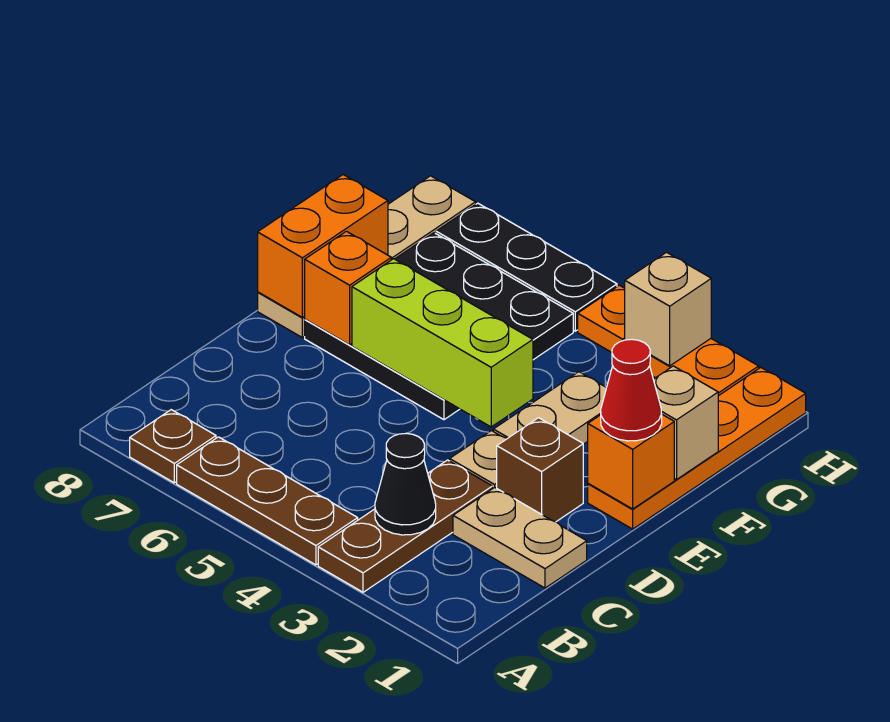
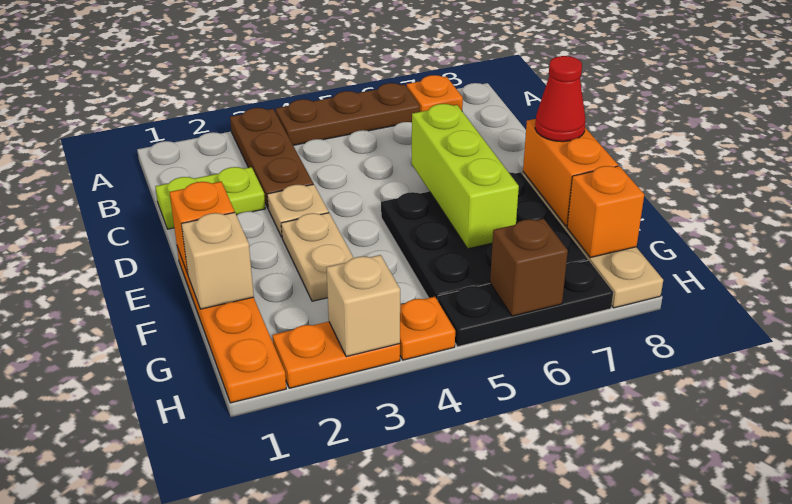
brown plate A7 level 1 -> orange plate A7 level 1
black cone B3 level 2 -> none
tan plate C1:C2 level 1 -> lime plate C1:C2 level 1
brown brick D2 level 1 -> brown brick H6 level 2
red cone E1 level 3 -> red cone E8 level 3
lime brick E4:E6 level 2 -> lime brick D6:F6 level 2
orange brick E7 level 2 -> orange brick G8 level 2

